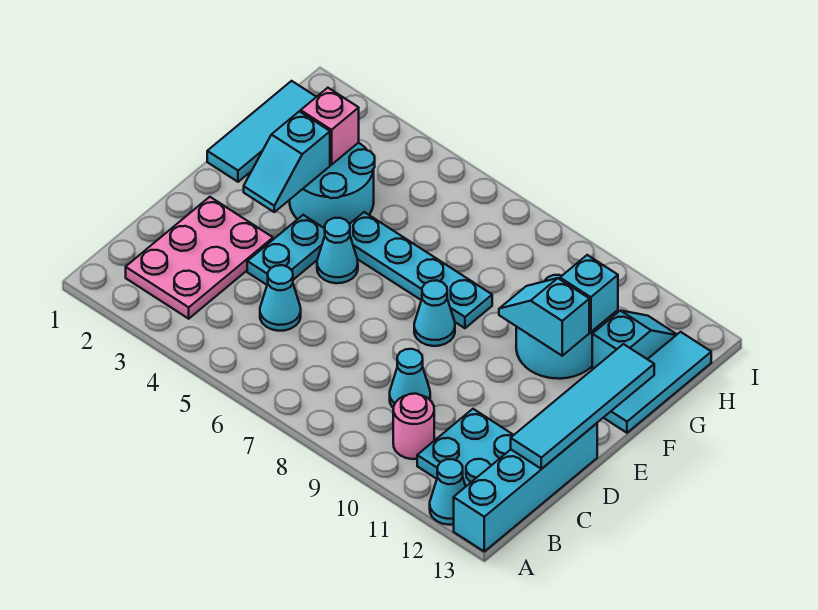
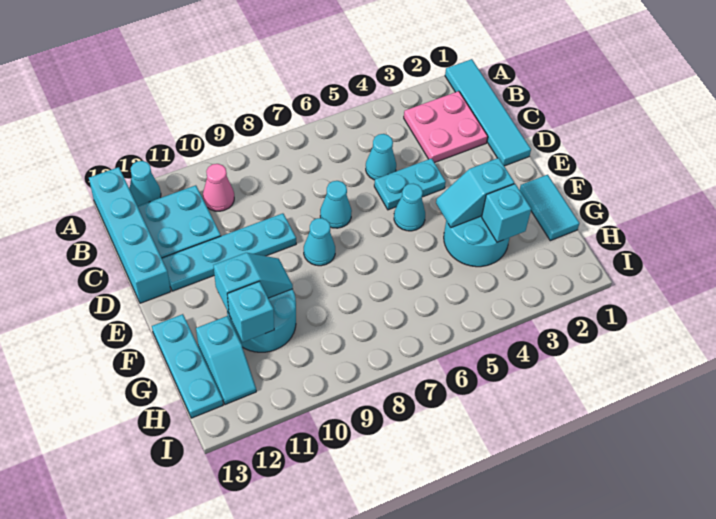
pink plate B2:D3 level 1 -> pink plate B2:C3 level 1
pink round brick B10 level 1 -> pink cone B10 level 1
cyan cone C9 level 1 -> cyan cone D7 level 1
cyan tile C13:F13 level 2 -> cyan tile A1:D1 level 1
cyan plate D4:E4 level 1 -> cyan plate D4:D5 level 1
cyan slope E3:F3 level 2 top F -> cyan slope F3:F4 level 2 top 3
cyan tile F1:H1 level 1 -> cyan tile F1:G1 level 1
cyan plate F5:F8 level 1 -> cyan plate D9:D12 level 1
cyan tile F13:H13 level 1 -> cyan plate F13:H13 level 1
pink brick G3 level 2 -> cyan brick G3 level 2

